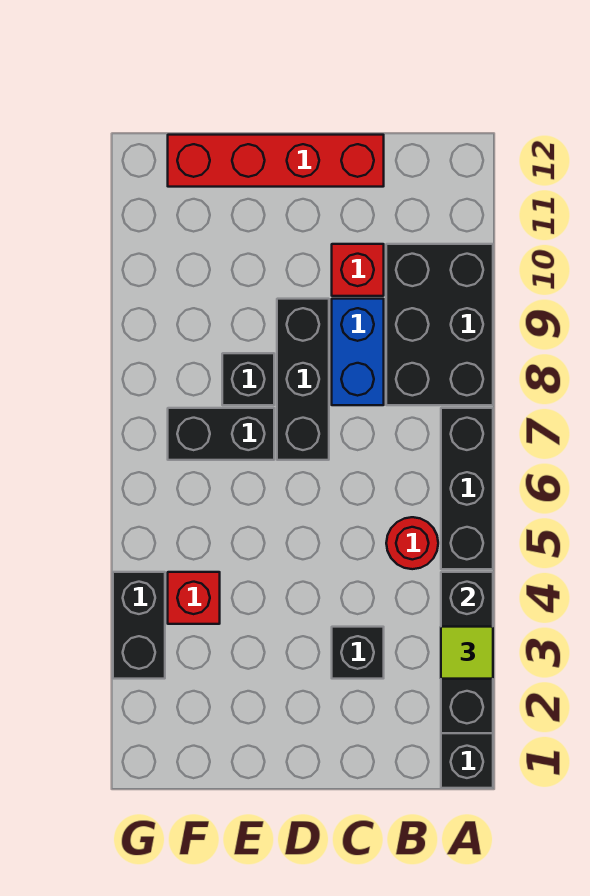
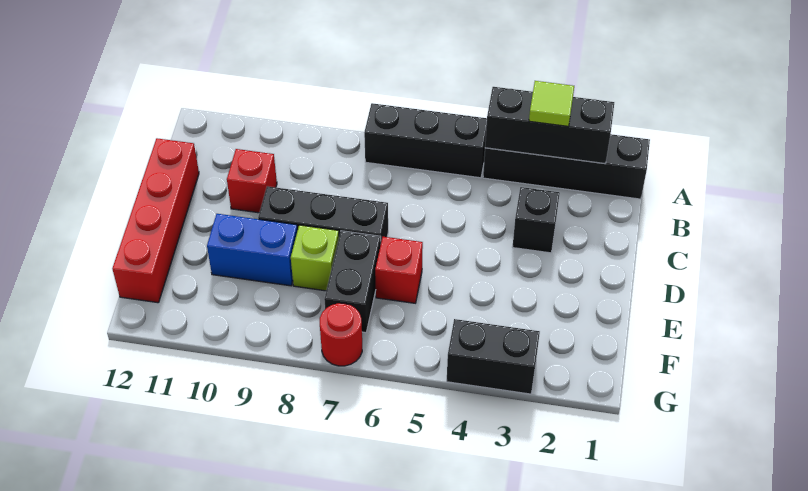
black brick A8:B10 level 1 -> none
red round brick B5 level 1 -> red round brick G7 level 1
blue brick C8:C9 level 1 -> blue brick E9:E10 level 1
black brick E8 level 1 -> lime brick E8 level 1
red brick F4 level 1 -> red brick E6 level 1

